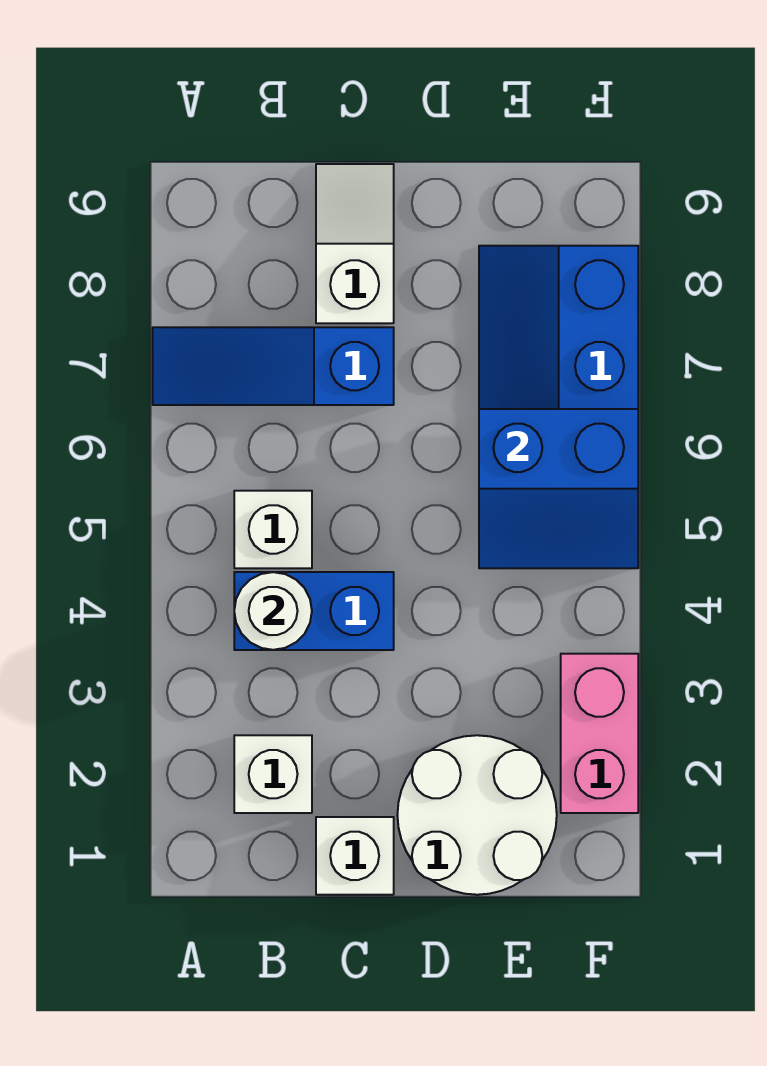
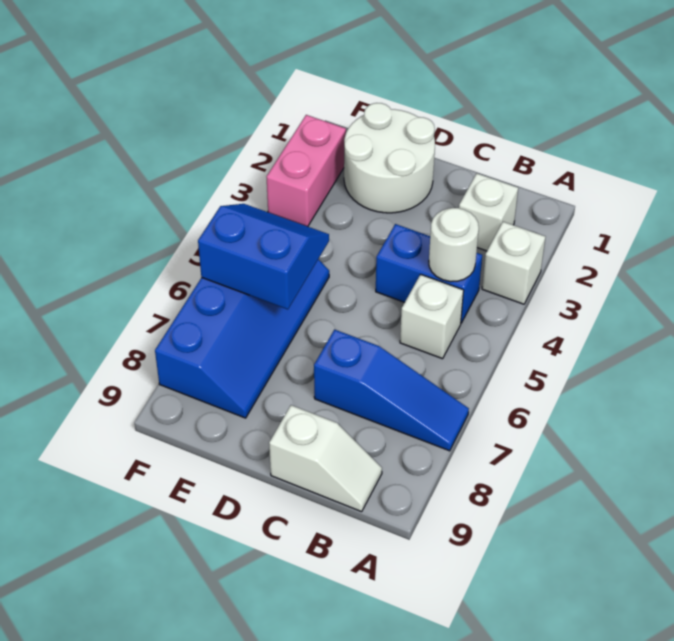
white brick C1 level 1 -> white brick A3 level 1
white slope C8:C9 level 1 top 8 -> white slope B9:C9 level 1 top C

